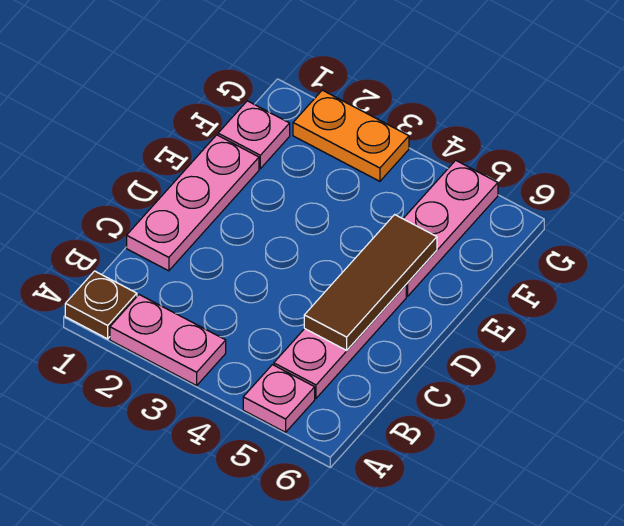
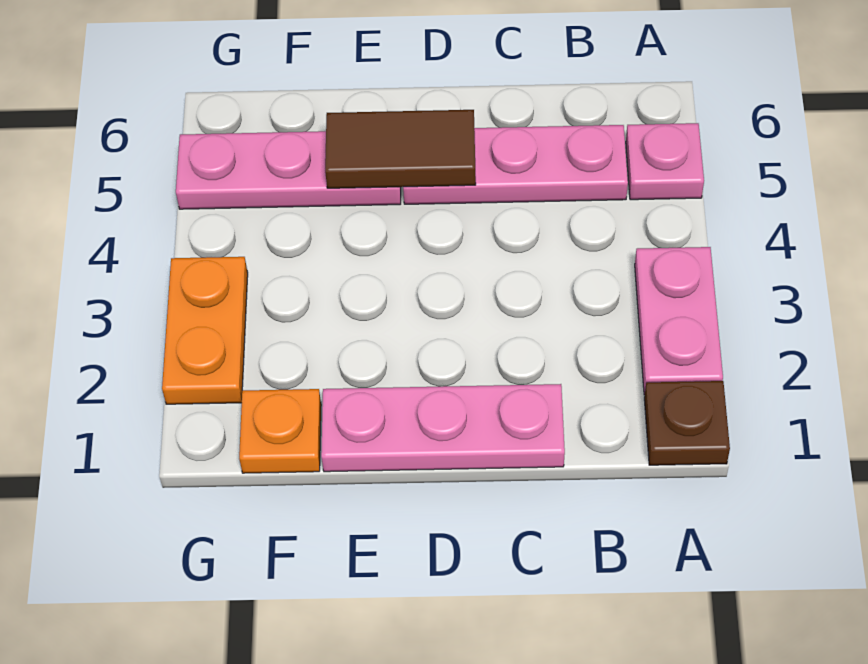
brown tile C5:E5 level 2 -> brown tile D5:E5 level 2
pink plate F1 level 1 -> orange plate F1 level 1

